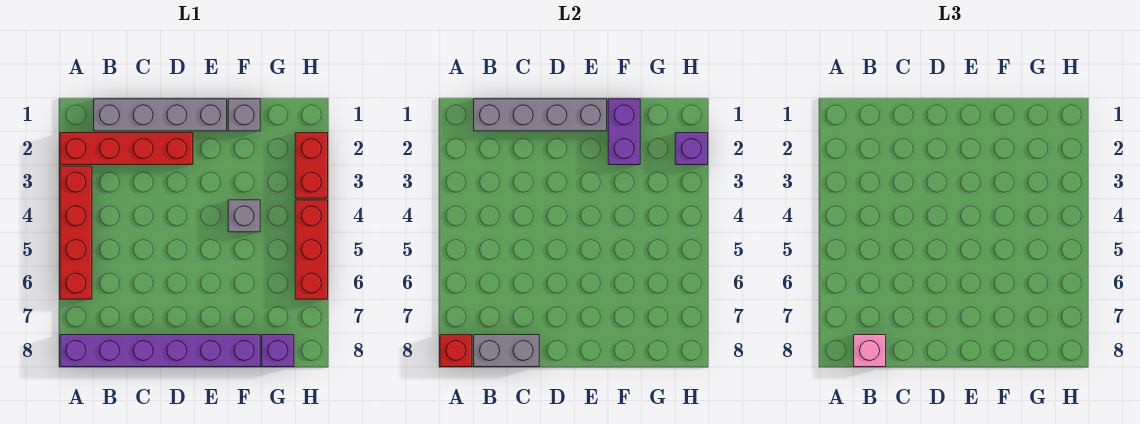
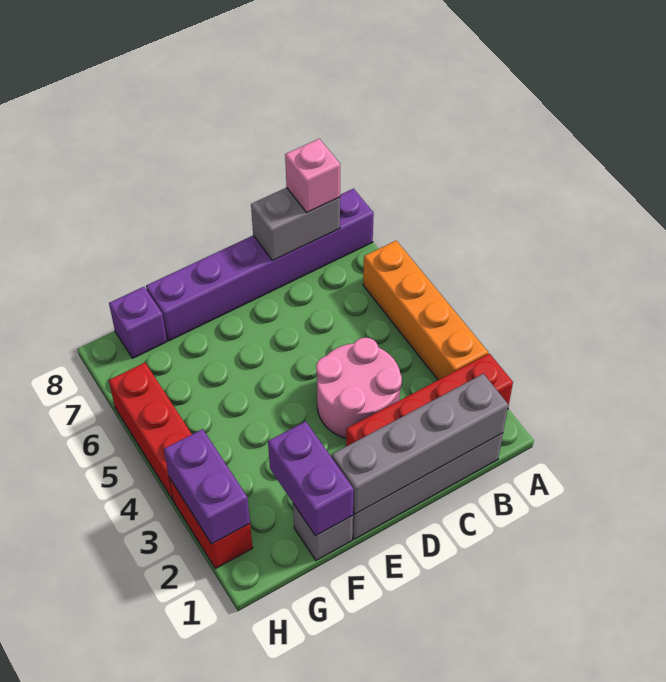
red brick A3:A6 level 1 -> orange brick A3:A6 level 1
red brick A8 level 2 -> none
none -> pink round brick C3:D4 level 1
grey brick F4 level 1 -> none
purple brick H2 level 2 -> purple brick H2:H3 level 2

